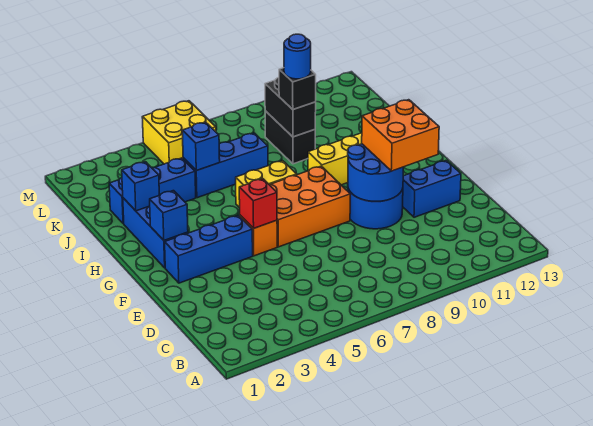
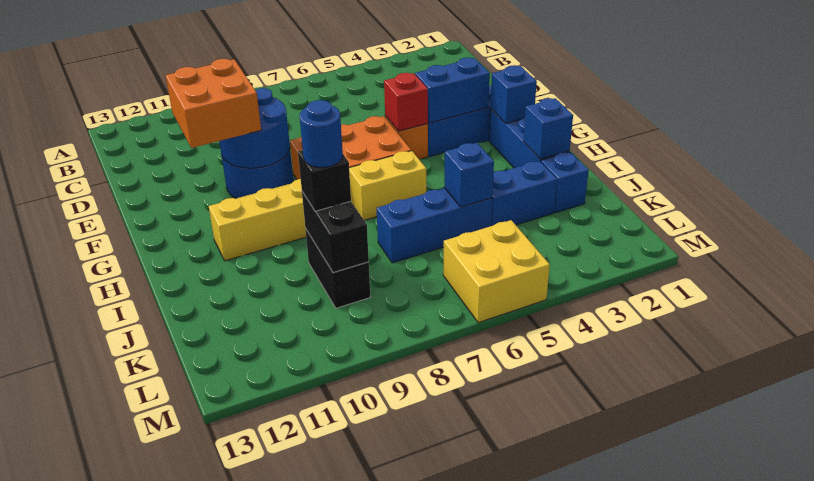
blue brick E11:E12 level 1 -> blue brick F3:F4 level 2

